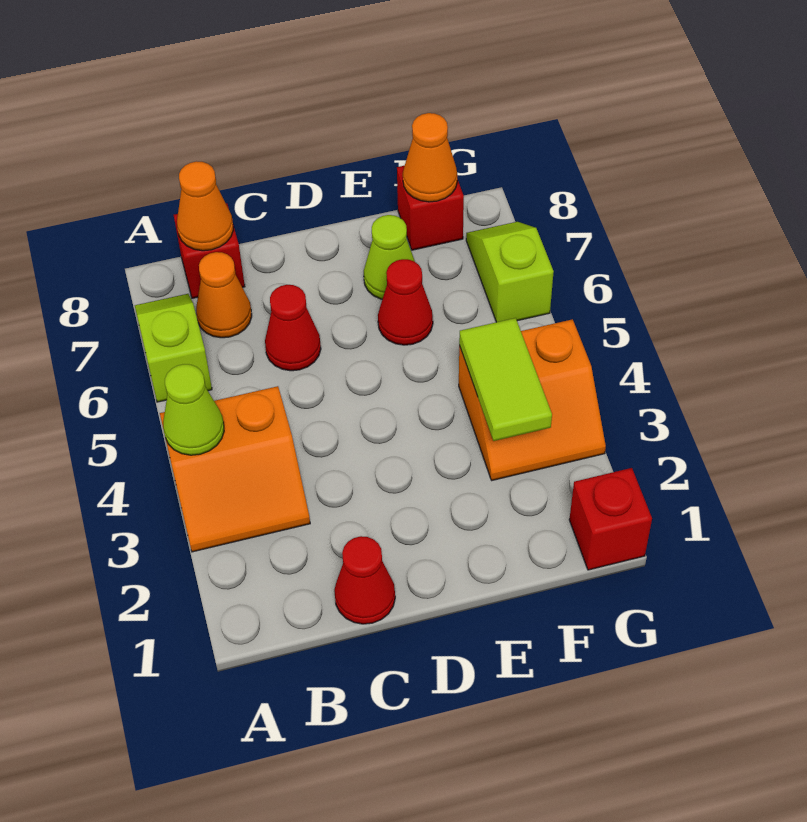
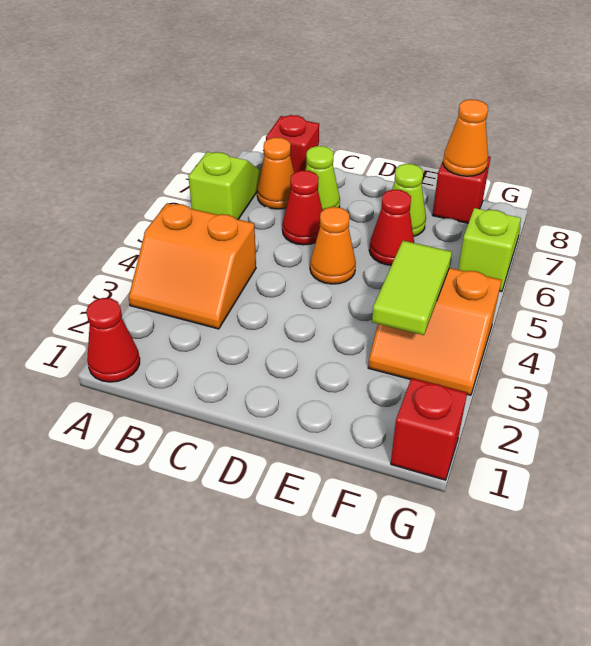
lime cone A4 level 2 -> lime cone C7 level 1
orange cone B8 level 2 -> orange cone D5 level 1
red cone C1 level 1 -> red cone A1 level 1

